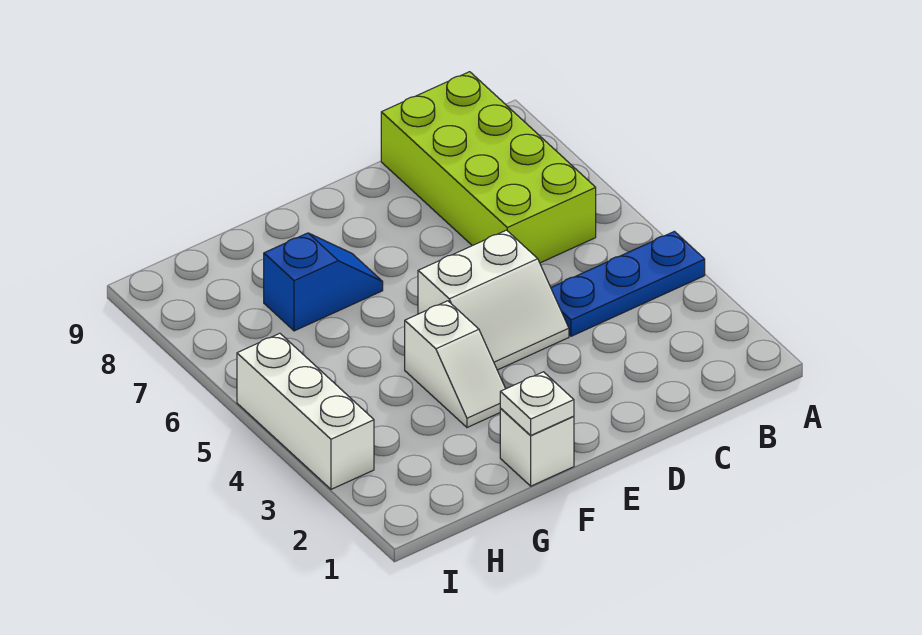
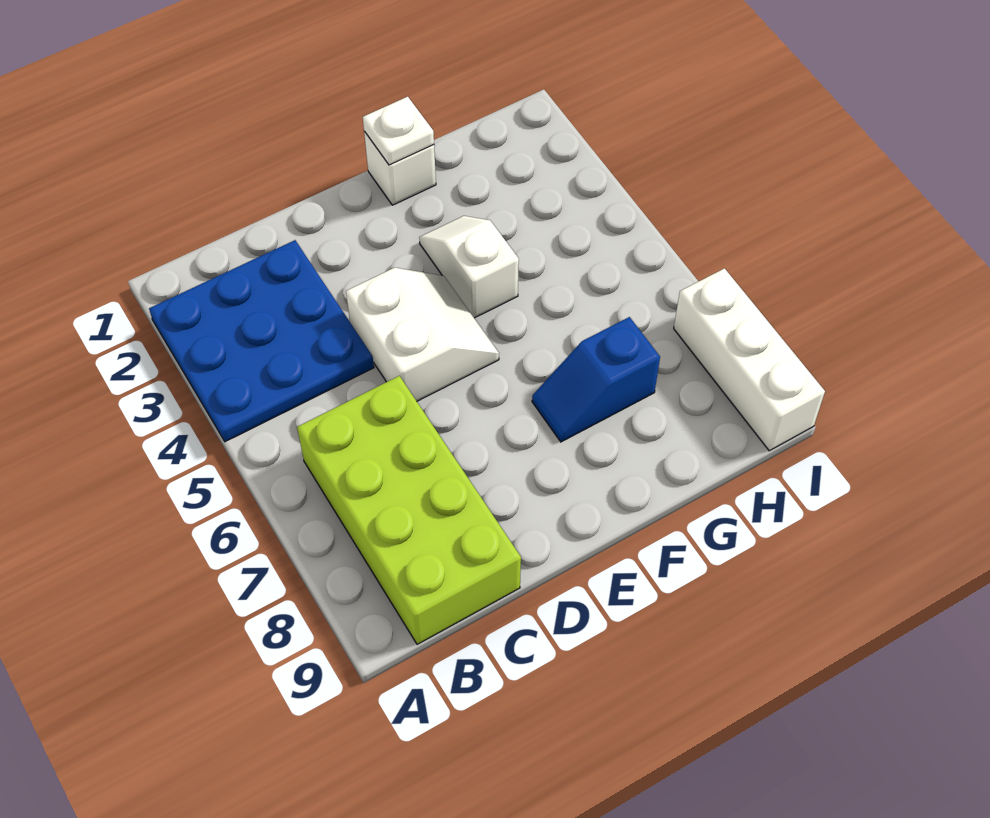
blue plate A4:C4 level 1 -> blue plate A2:C4 level 1
white slope D4:E5 level 1 top 5 -> white slope D4:E5 level 1 top D
white brick I3:I5 level 1 -> white brick I7:I9 level 1

